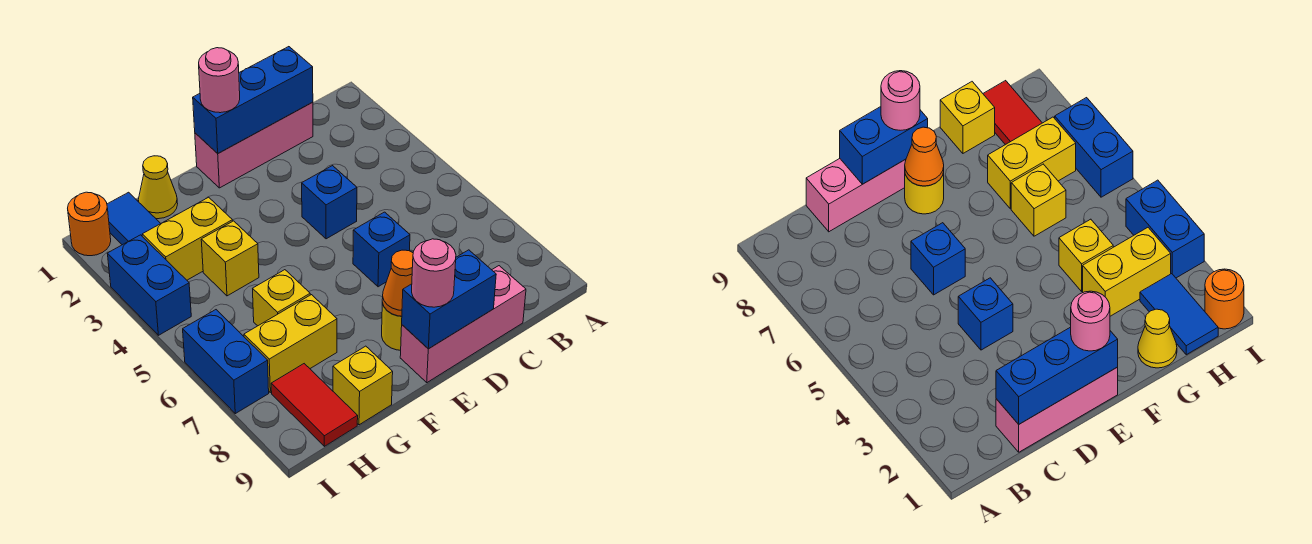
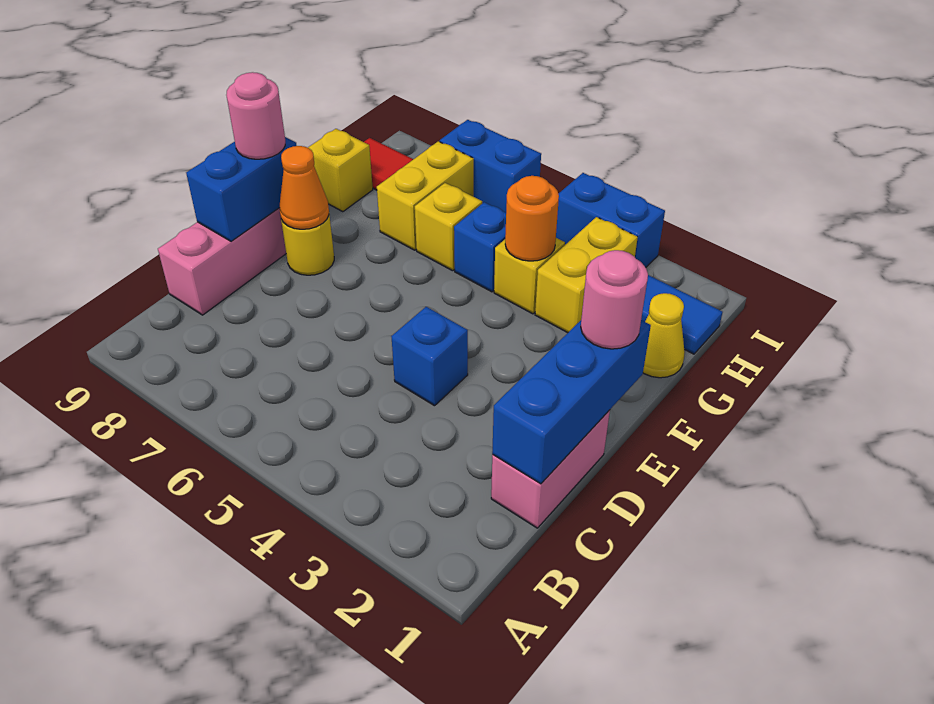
pink brick C1:E1 level 1 -> pink brick C1:D1 level 1
blue brick D6 level 1 -> blue brick G5 level 1
orange round brick I1 level 1 -> orange round brick G4 level 2

